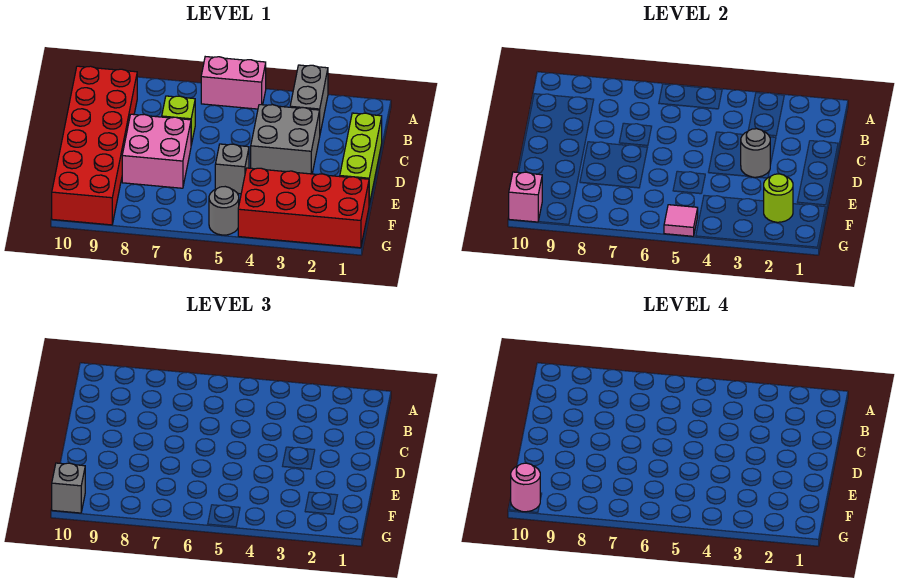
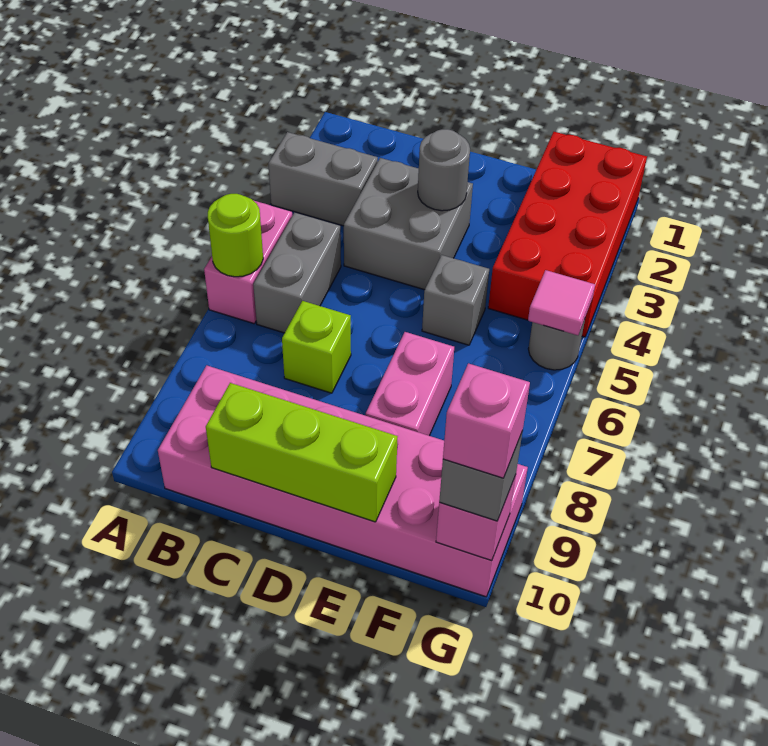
none -> grey brick B5:B6 level 1
red brick B9:G10 level 1 -> pink brick B9:G10 level 1
lime brick C1:E1 level 1 -> lime brick C10:E10 level 2
pink brick D7:E8 level 1 -> pink brick E7:E8 level 1
lime round brick F2 level 2 -> lime round brick A6 level 2
pink round brick G10 level 4 -> pink brick G10 level 4

